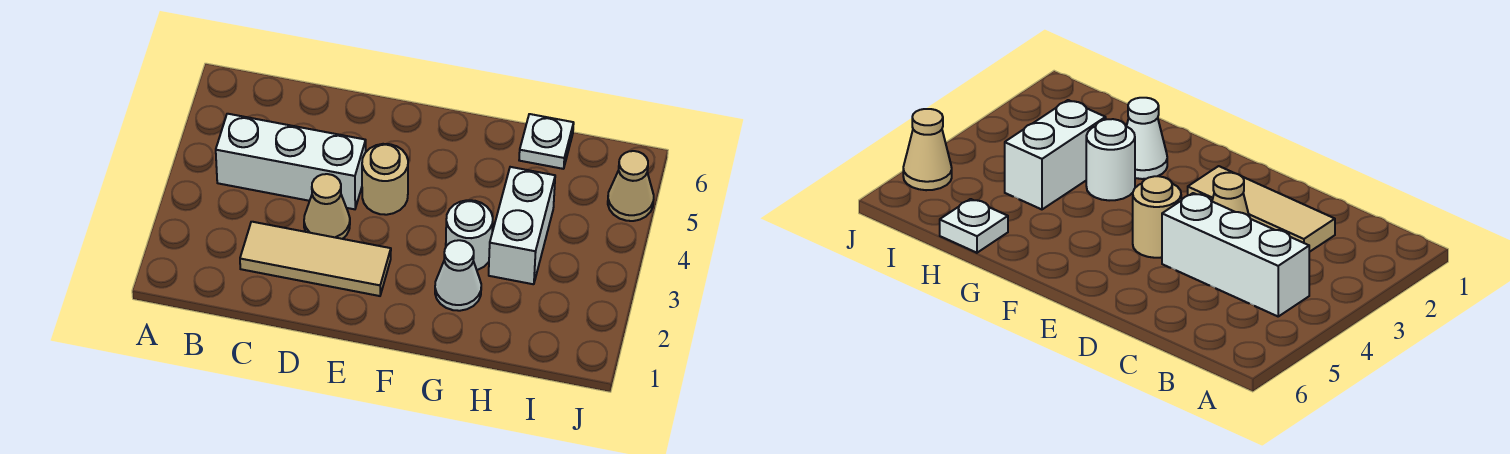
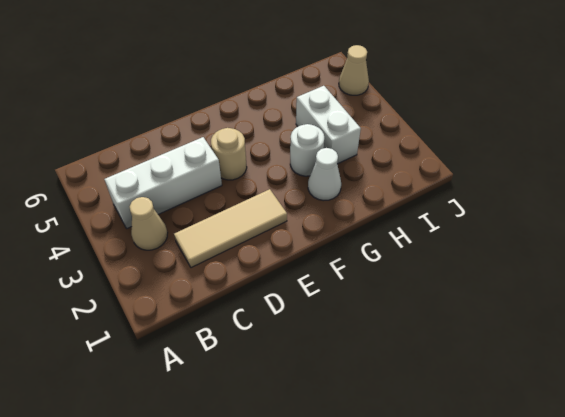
tan cone D3 level 1 -> tan cone B3 level 1
white plate H6 level 1 -> none

